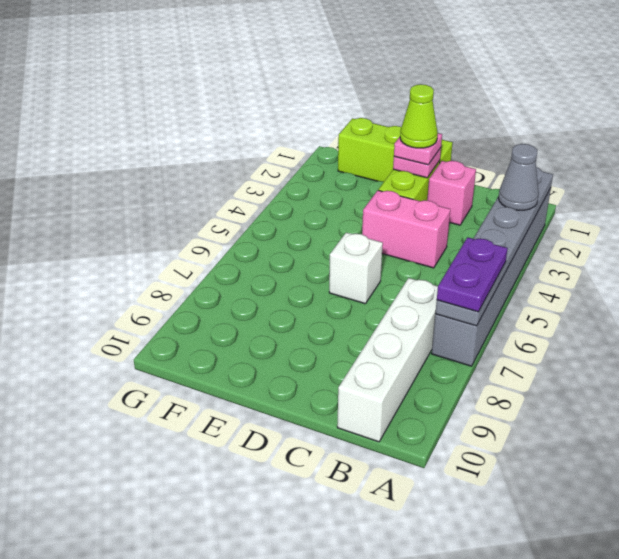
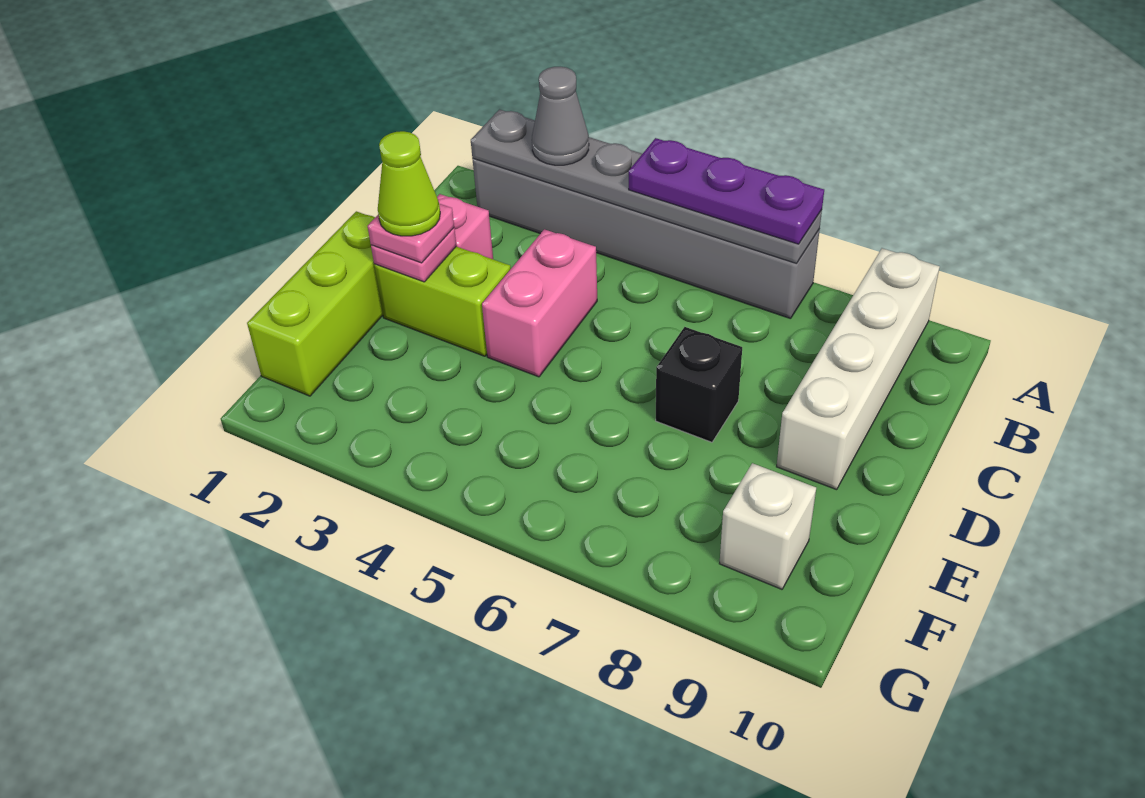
purple plate A6:A7 level 3 -> purple plate A5:A7 level 3
white brick B7:B10 level 1 -> white brick A9:D9 level 1
white brick D6 level 1 -> white brick F9 level 1
none -> black brick D7 level 1

